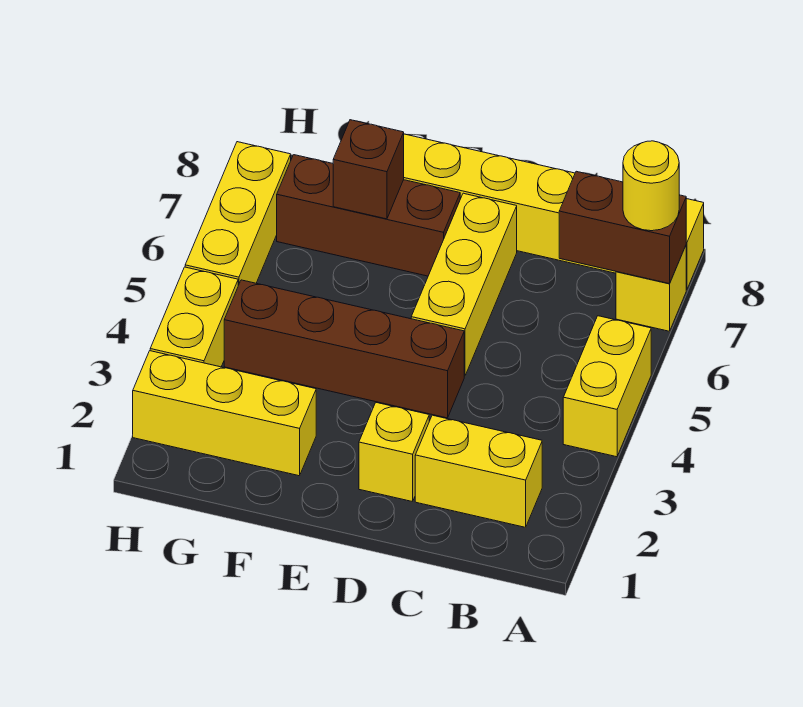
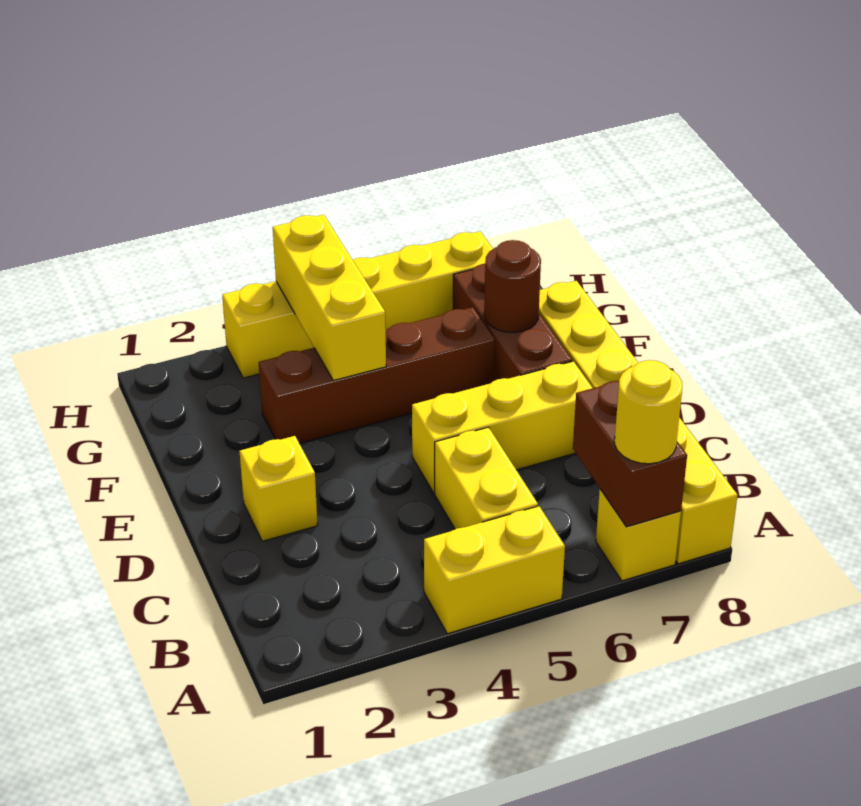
yellow brick B2:C2 level 1 -> yellow brick B5:C5 level 1
brown brick D4:G4 level 1 -> brown brick F3:F6 level 1
yellow brick F2:H2 level 1 -> yellow brick F4:H4 level 2
brown brick F7 level 2 -> brown round brick F7 level 2

